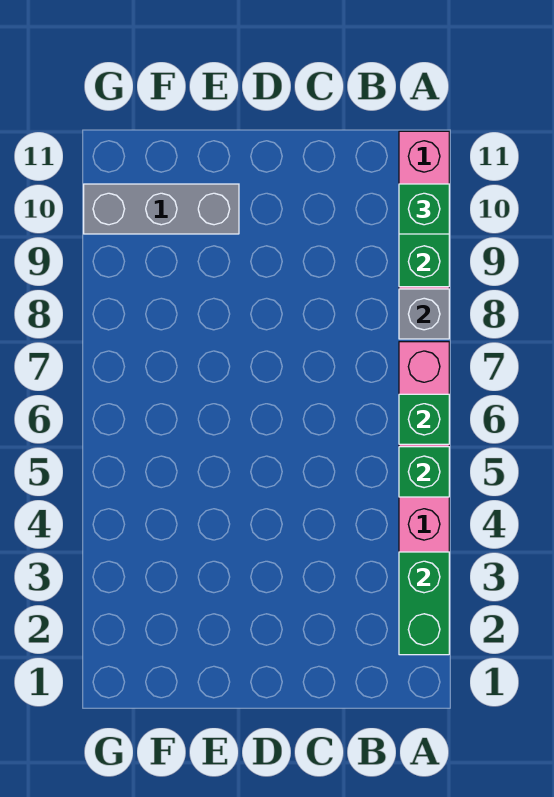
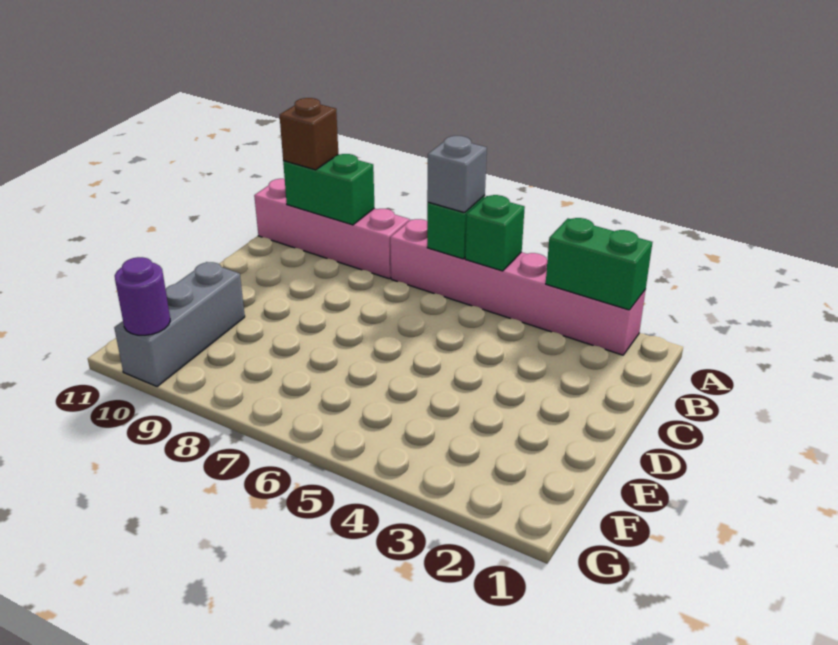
grey brick A8 level 2 -> grey brick A6 level 3
green brick A10 level 3 -> brown brick A10 level 3
none -> purple round brick G10 level 2

